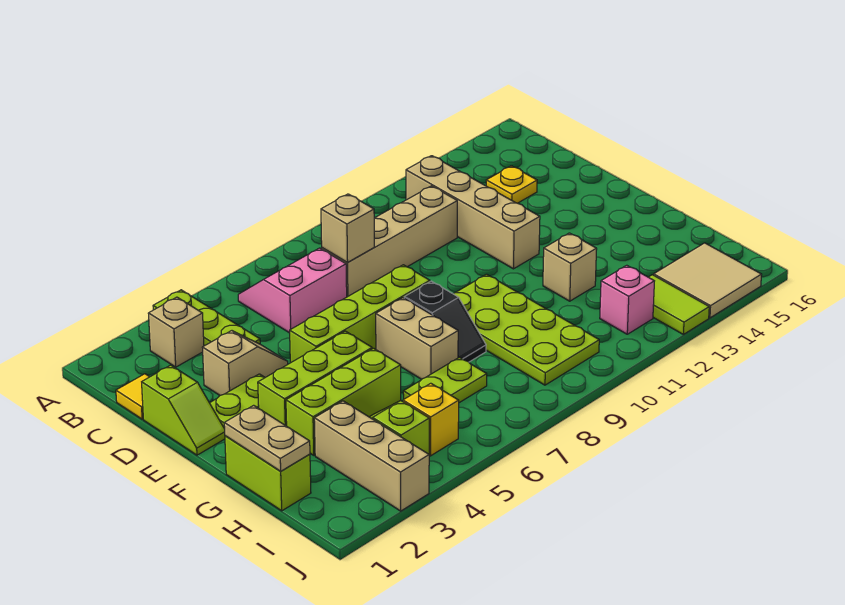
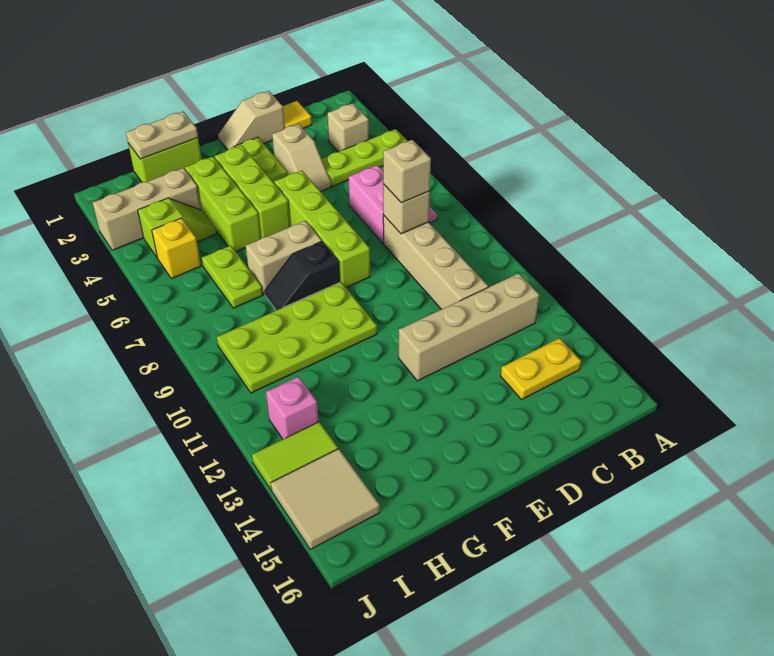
yellow plate C14 level 1 -> yellow plate B14:C14 level 1
lime slope D1:E1 level 1 top D -> tan slope D1:E1 level 1 top D
tan brick G12 level 1 -> tan brick C8 level 3

